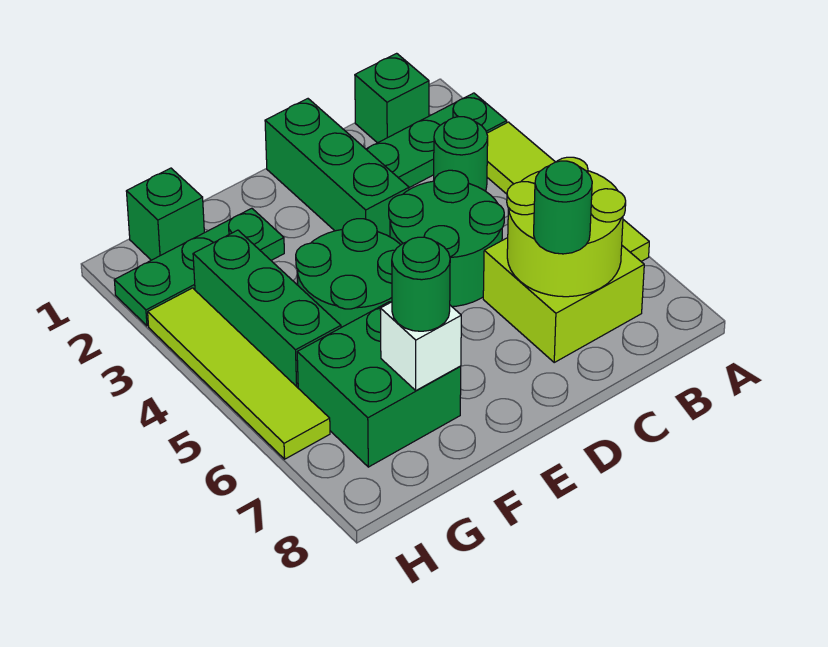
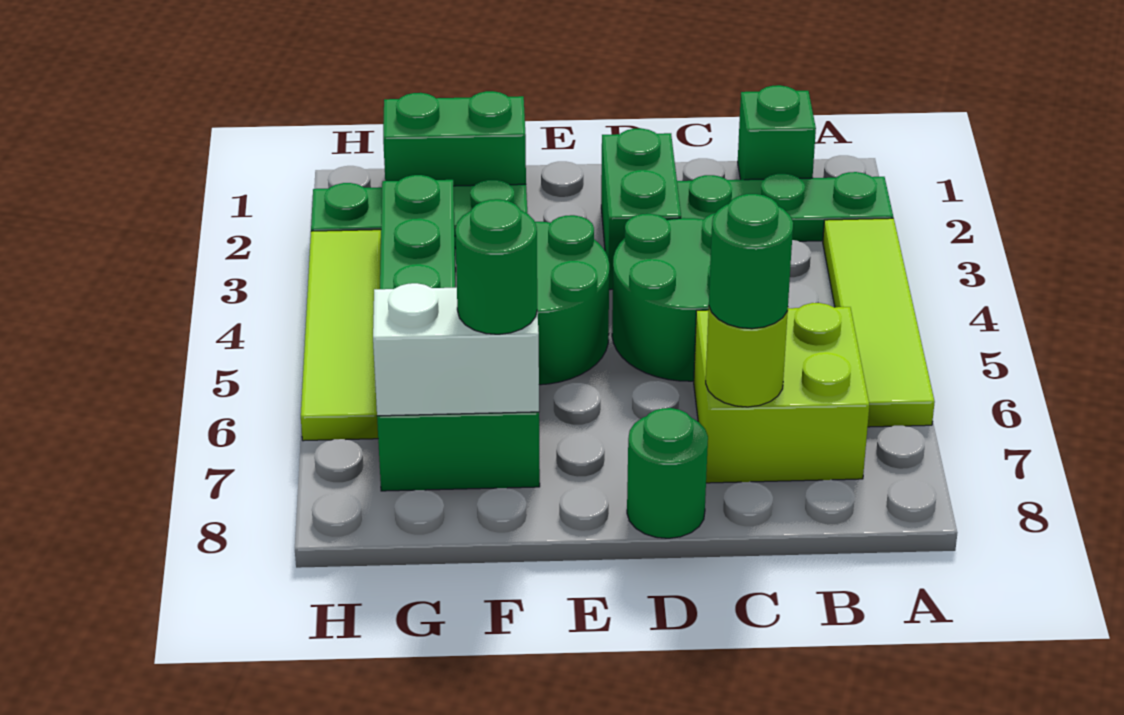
green round brick B3 level 1 -> green round brick D8 level 1
lime round brick B6:C7 level 2 -> lime round brick C7 level 2
green brick D1:D3 level 1 -> green brick D2:D3 level 1
white brick F7 level 2 -> white brick F7:G7 level 2
green brick G1 level 1 -> green brick F1:G1 level 1

